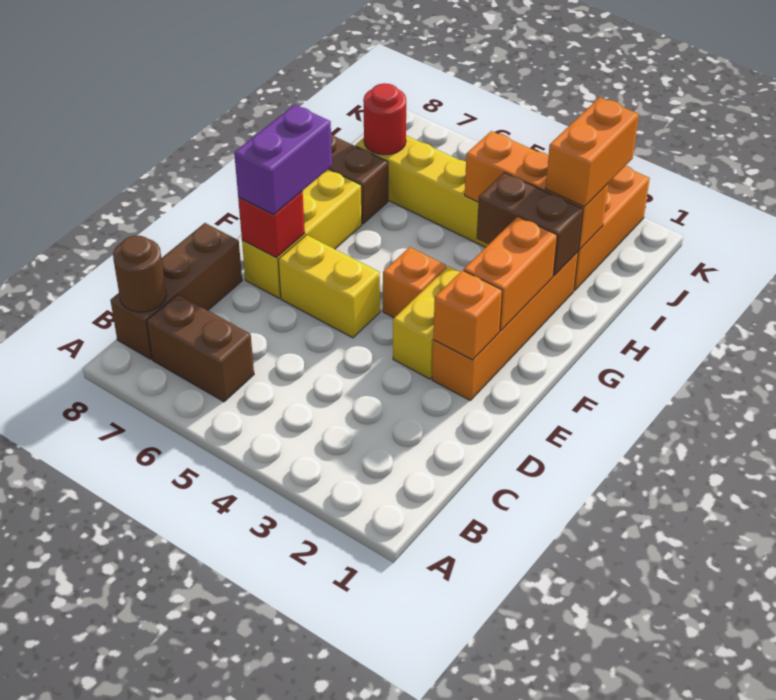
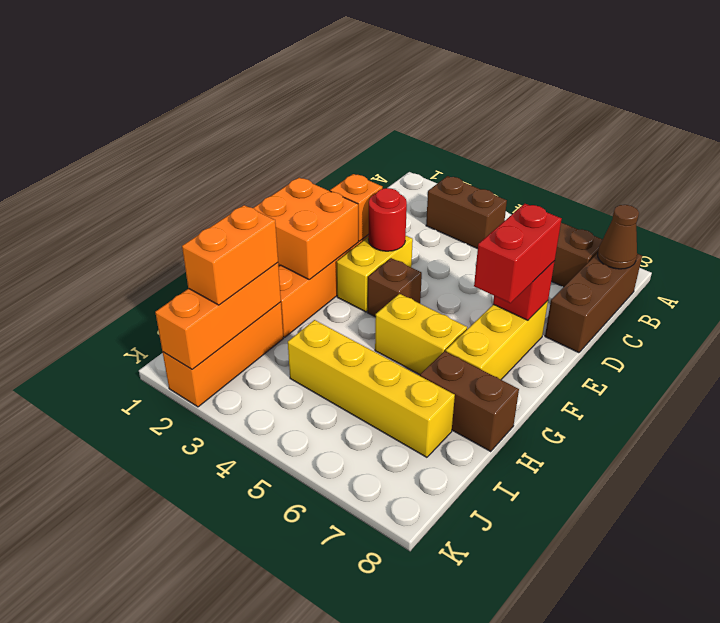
brown round brick B8 level 2 -> brown cone B8 level 2
yellow brick E5:E6 level 1 -> yellow brick G5:G6 level 1
purple brick E7:F7 level 3 -> red brick E7:F7 level 3
orange brick F2:G2 level 2 -> orange brick F1:G2 level 2
orange brick F4 level 1 -> brown brick F4 level 1
brown brick H2:H3 level 2 -> brown brick B3:B4 level 1
orange brick I2:I4 level 2 -> orange brick I2:K2 level 2
red round brick I7 level 2 -> red round brick E3 level 2

